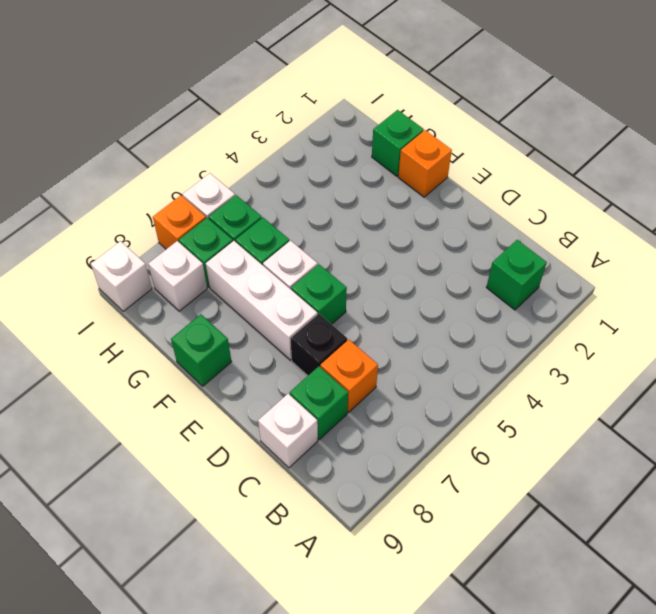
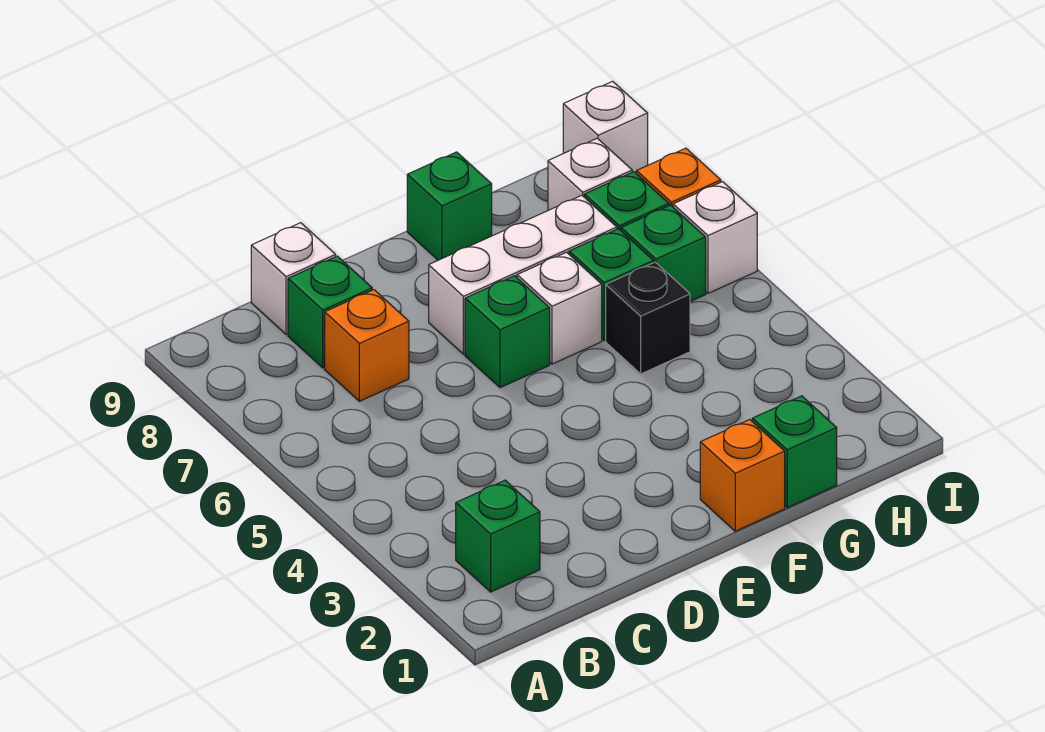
black brick D7 level 1 -> black brick G5 level 1

